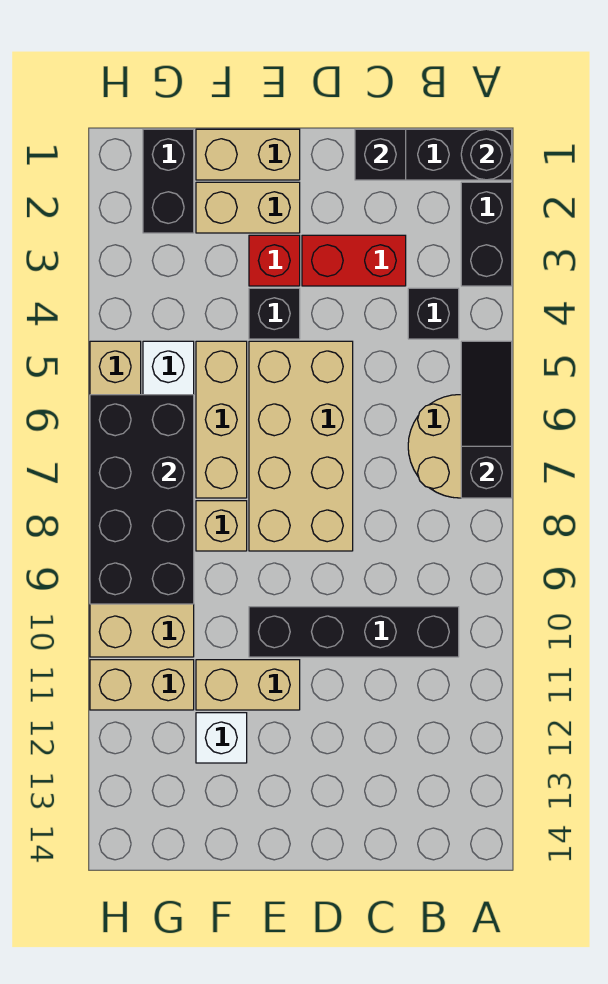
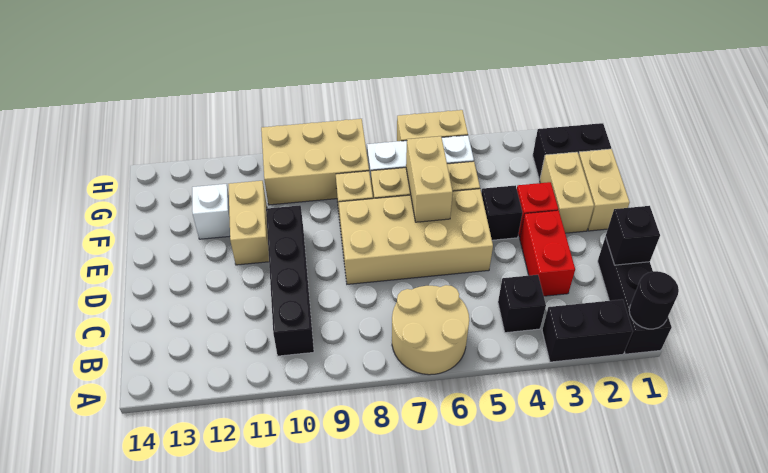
black slope A5:A7 level 2 top 7 -> none
black brick G6:H9 level 2 -> none
tan brick G11:H11 level 1 -> tan brick E6:F6 level 2

